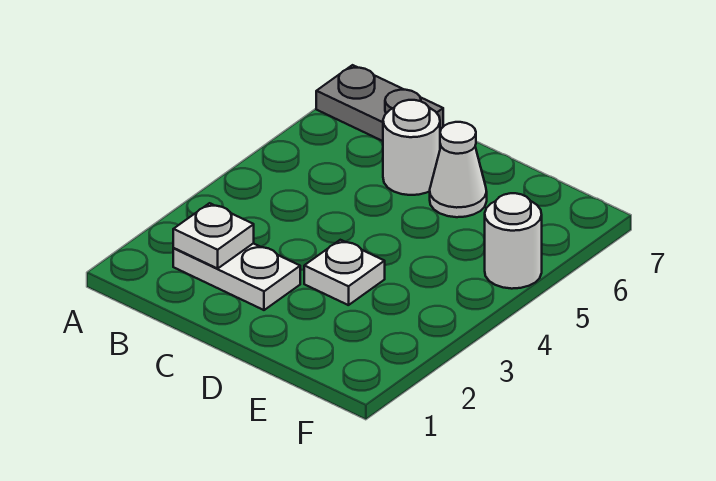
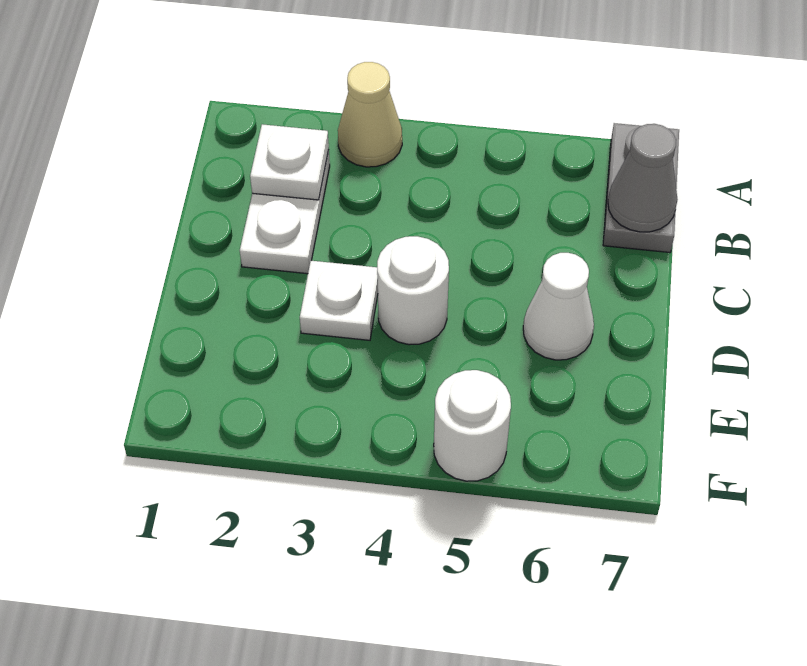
none -> tan cone A3 level 1
none -> grey cone B7 level 2
white round brick C6 level 1 -> white round brick D4 level 1

